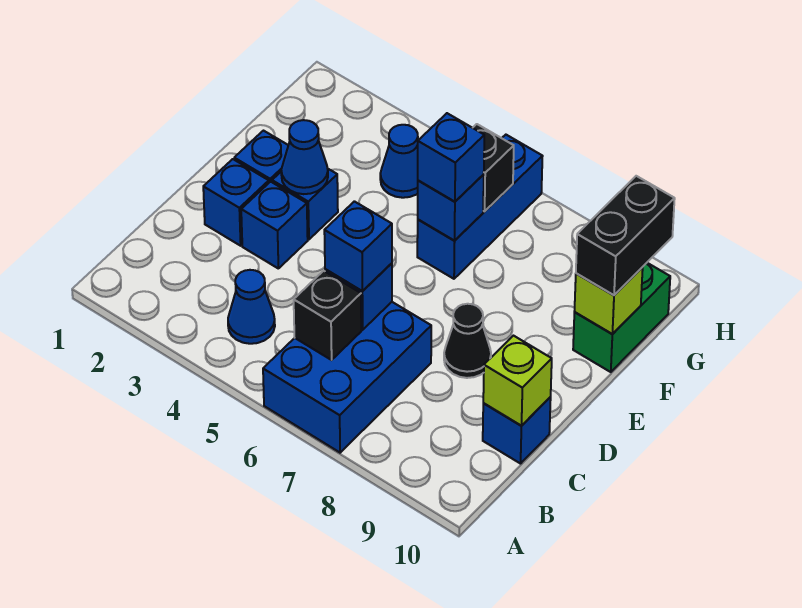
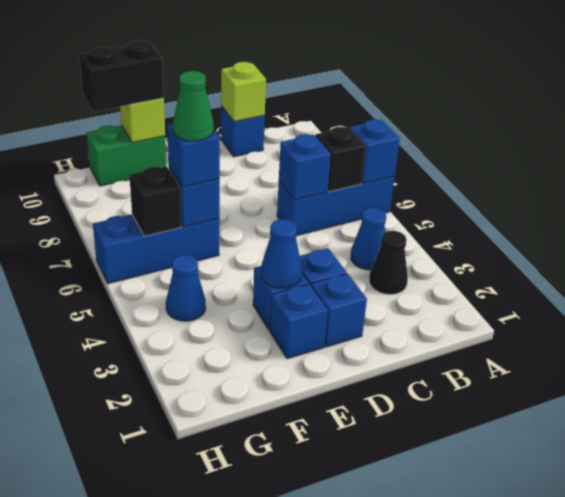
blue brick A6:C7 level 1 -> blue brick A6:C6 level 1
blue brick C6 level 3 -> blue brick A6 level 2
black cone D8 level 1 -> black cone B3 level 1
none -> green cone F6 level 4

